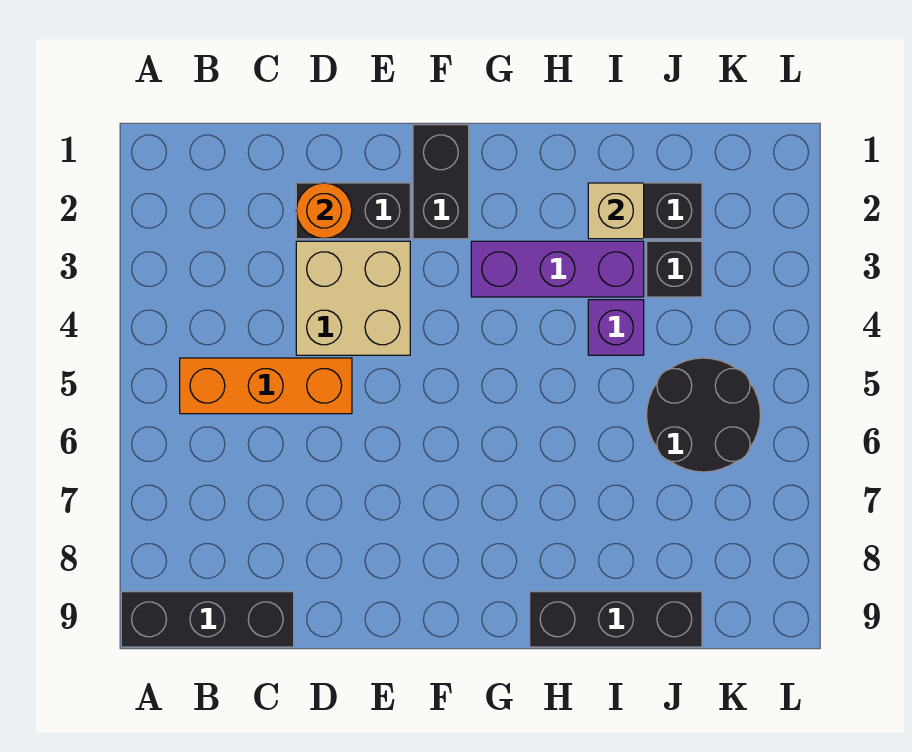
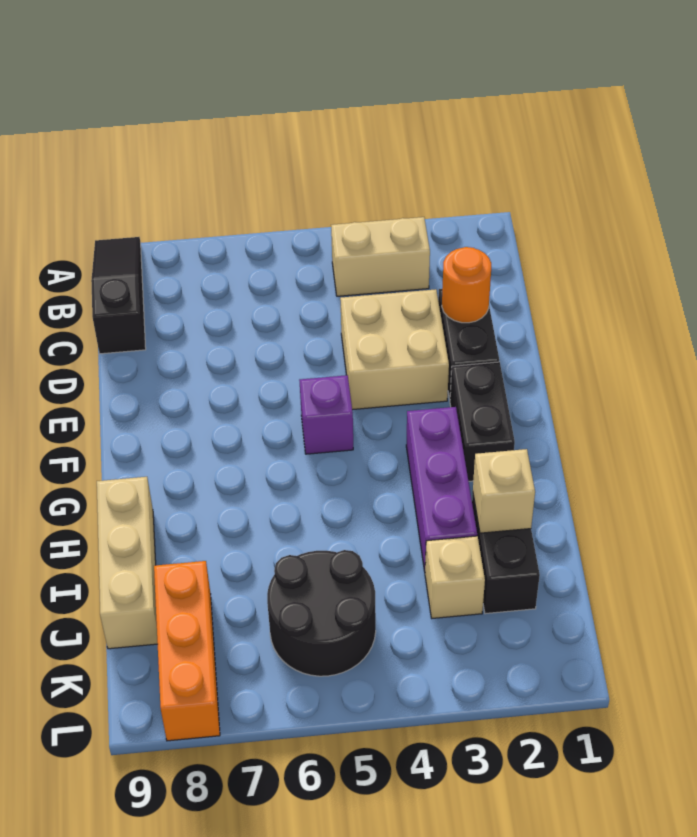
black brick A9:C9 level 1 -> black slope A9:C9 level 1 top C
none -> tan brick B3:B4 level 1
orange brick B5:D5 level 1 -> orange brick J8:L8 level 1
black brick F1:F2 level 1 -> black brick F2:G2 level 1
black brick H9:J9 level 1 -> tan brick H9:J9 level 1
purple brick I4 level 1 -> purple brick F5 level 1
black brick J3 level 1 -> tan brick J3 level 1

